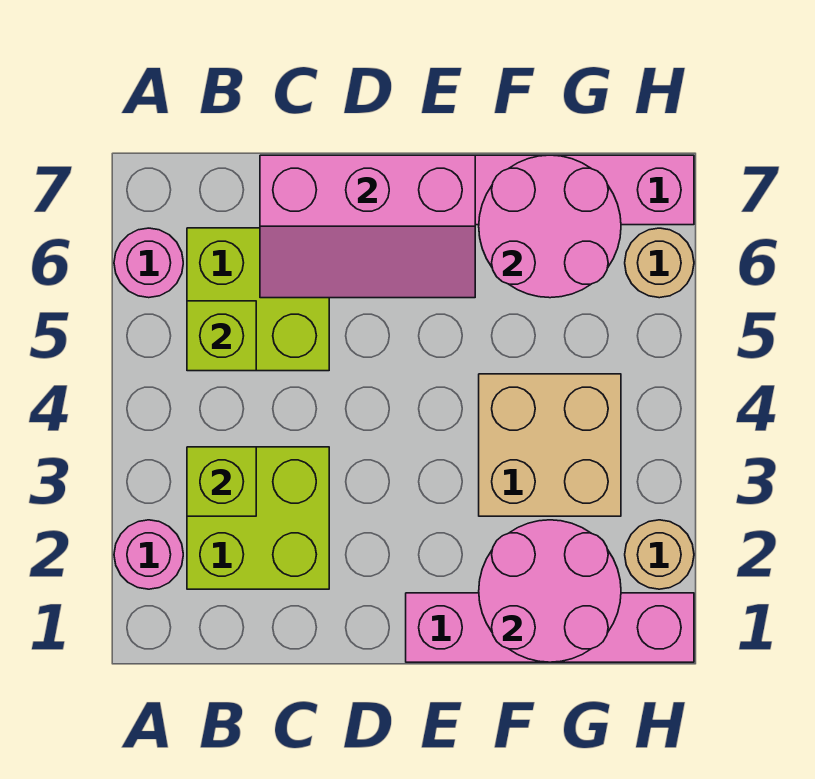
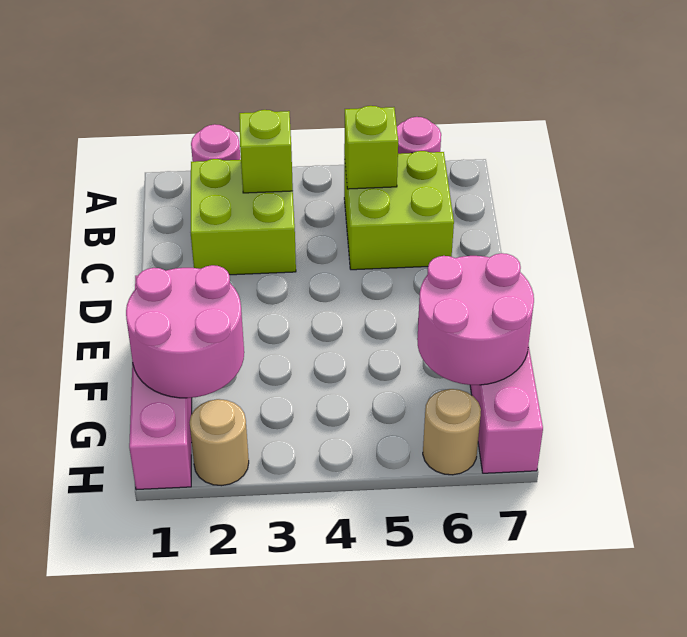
pink slope C6:E7 level 2 top 7 -> none
tan brick F3:G4 level 1 -> none

